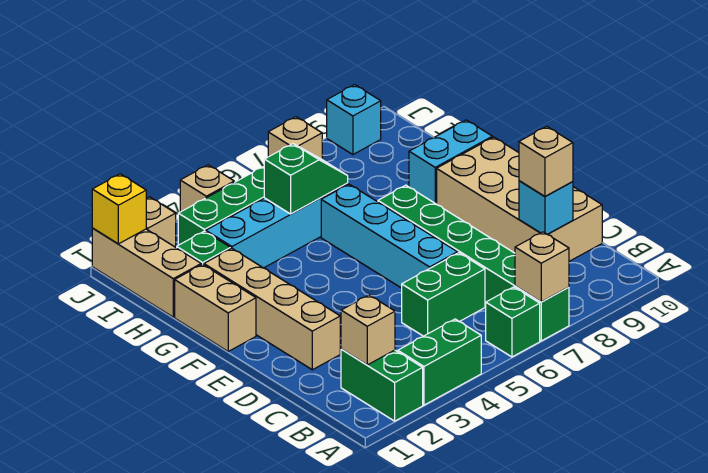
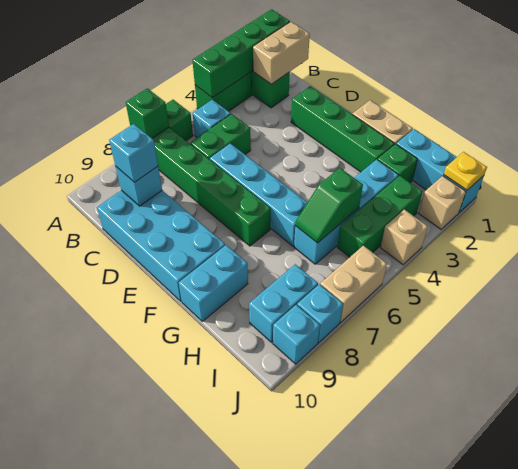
none -> green brick A1:A4 level 2
tan brick A7 level 2 -> green brick A7 level 2
tan brick B2 level 2 -> tan brick B1:B2 level 2
none -> cyan brick B5 level 1
tan brick C9:F10 level 1 -> cyan brick C9:F10 level 1
tan brick C9 level 3 -> cyan brick C9 level 3
tan brick D2:G2 level 1 -> green brick D2:G2 level 1
tan brick H1:J1 level 1 -> cyan brick H1:J1 level 1
none -> cyan brick I8:I9 level 1
yellow brick J1 level 2 -> yellow plate J1 level 2
tan brick J7 level 1 -> tan brick J6:J7 level 1
none -> cyan brick J8 level 1

